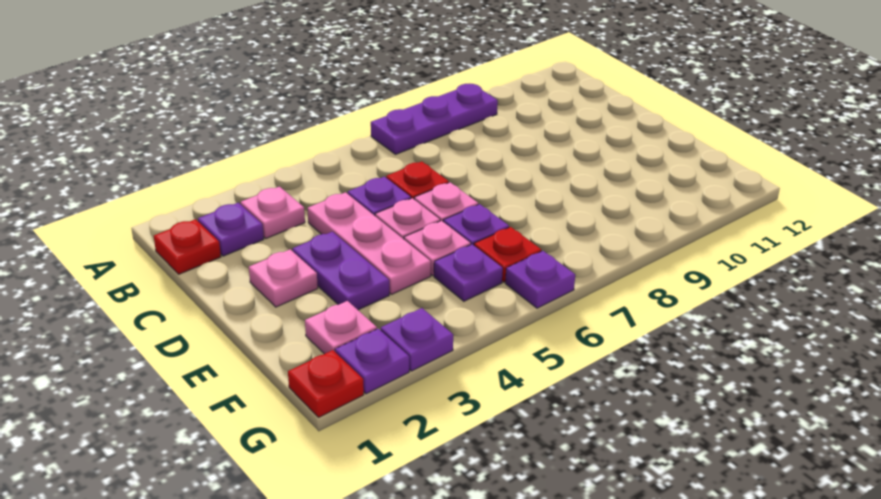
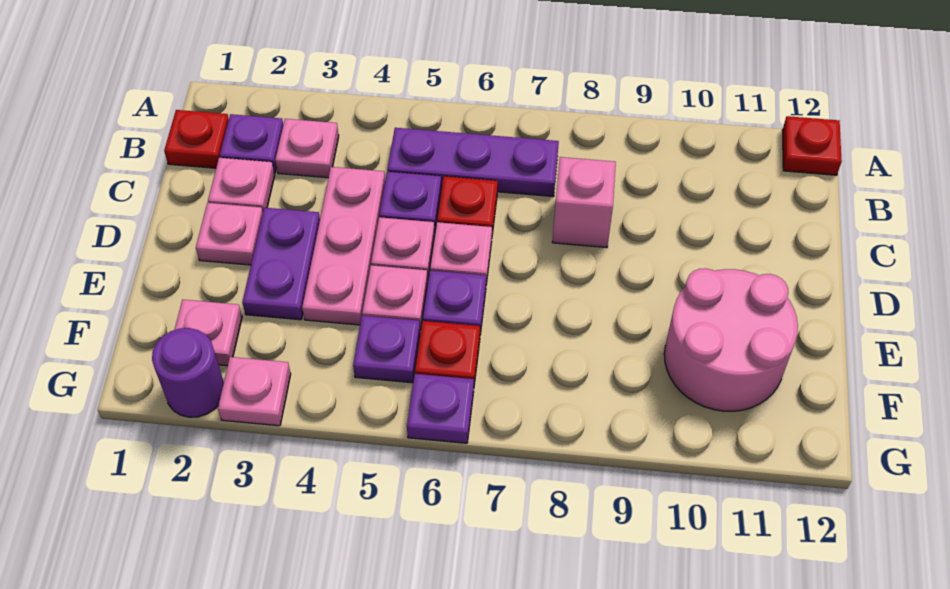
purple plate A7:A9 level 1 -> purple plate B5:B7 level 1
none -> pink plate C2 level 1
none -> pink brick C8 level 1
none -> pink round brick E10:F11 level 1
red plate G1 level 1 -> red plate A12 level 1
purple plate G2 level 1 -> purple round brick G2 level 1
purple plate G3 level 1 -> pink plate G3 level 1

